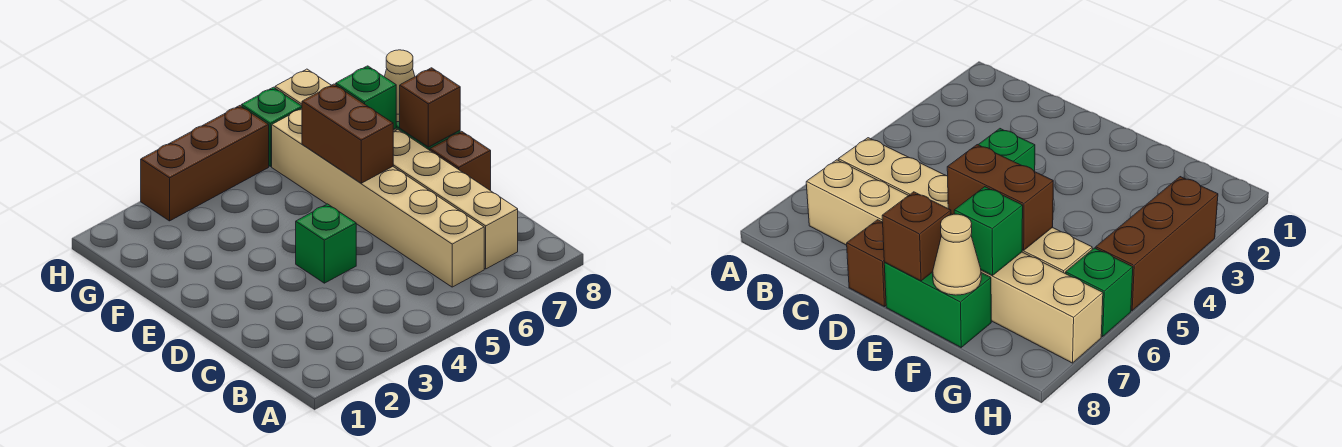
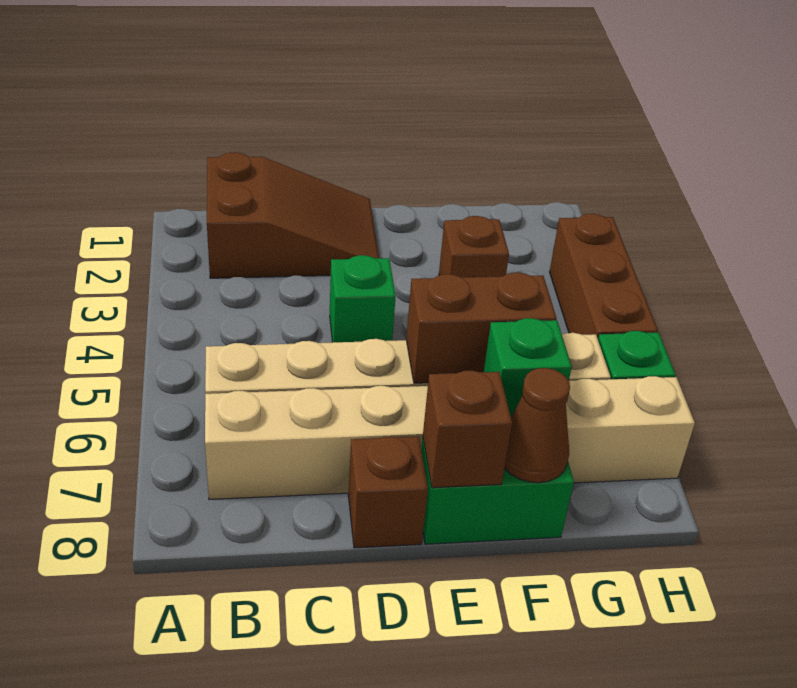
none -> brown slope B1:D2 level 1 top B
none -> brown brick F3 level 1
tan cone F8 level 2 -> brown cone F8 level 2

